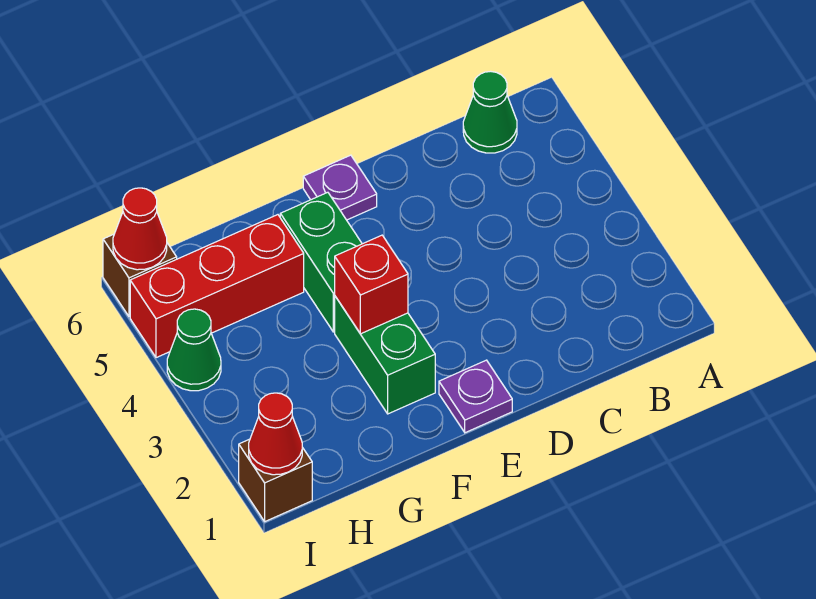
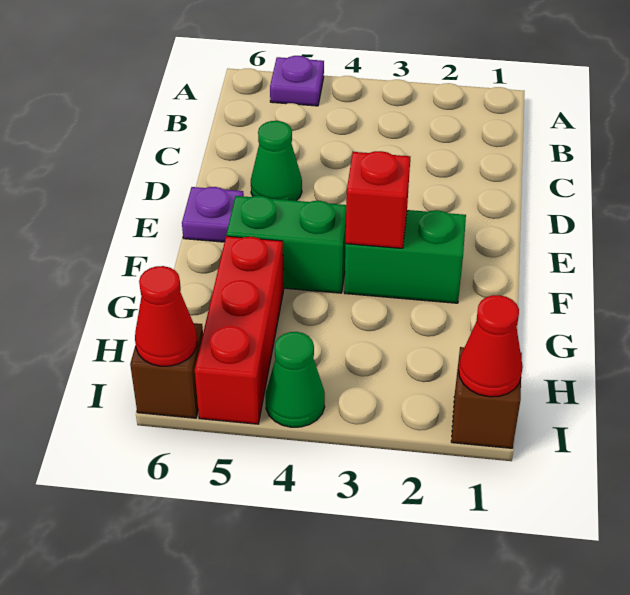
green cone B6 level 1 -> green cone D5 level 1
purple plate E1 level 1 -> purple plate A5 level 1

